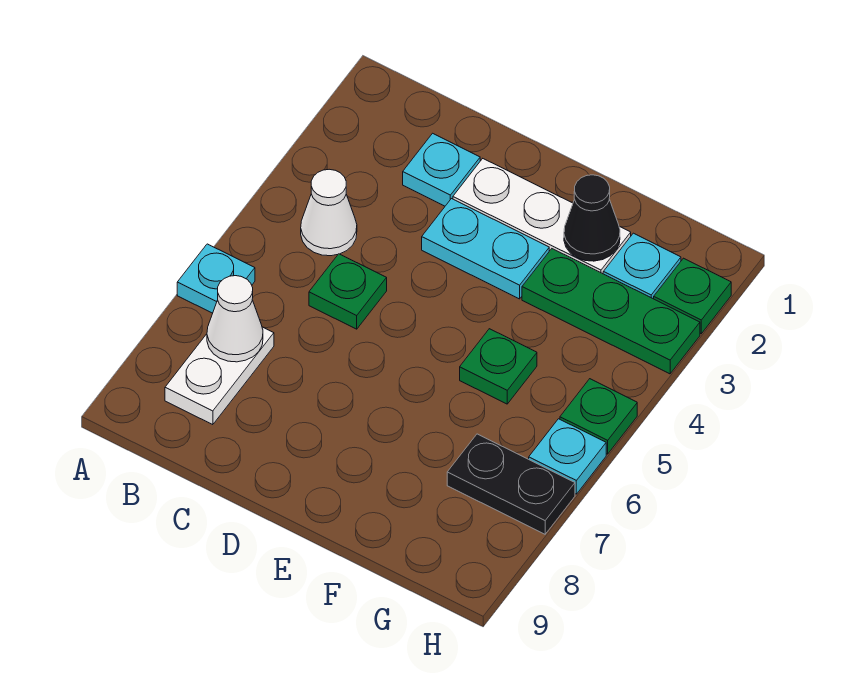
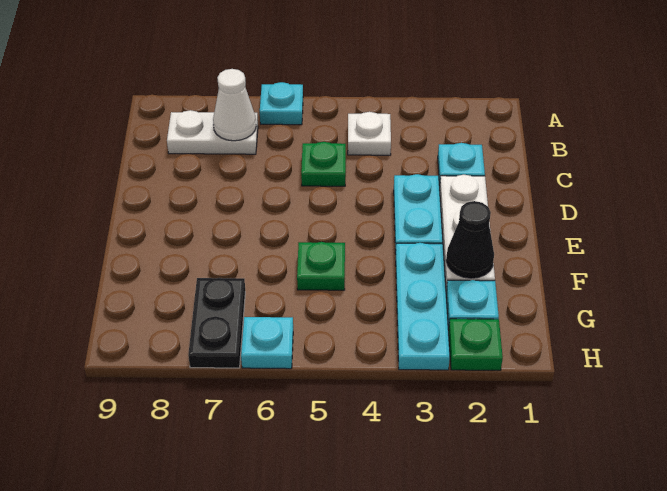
white cone B4 level 1 -> white plate B4 level 1
green plate F3:H3 level 1 -> cyan plate F3:H3 level 1
green plate H5 level 1 -> none

